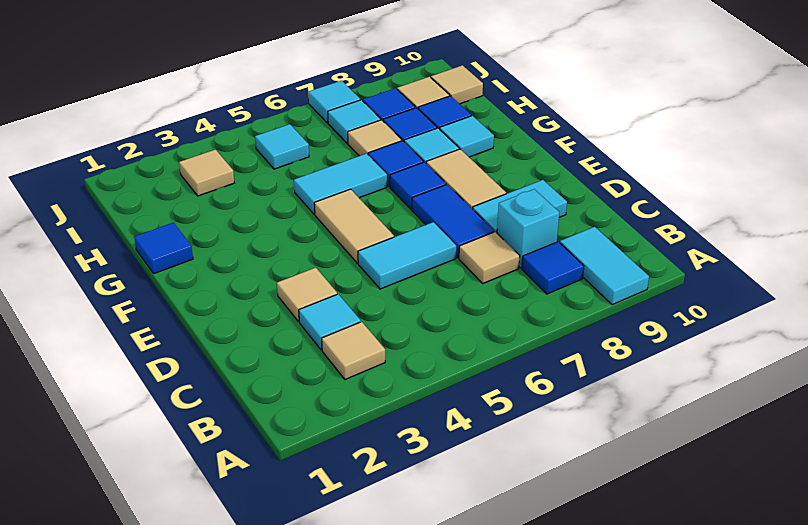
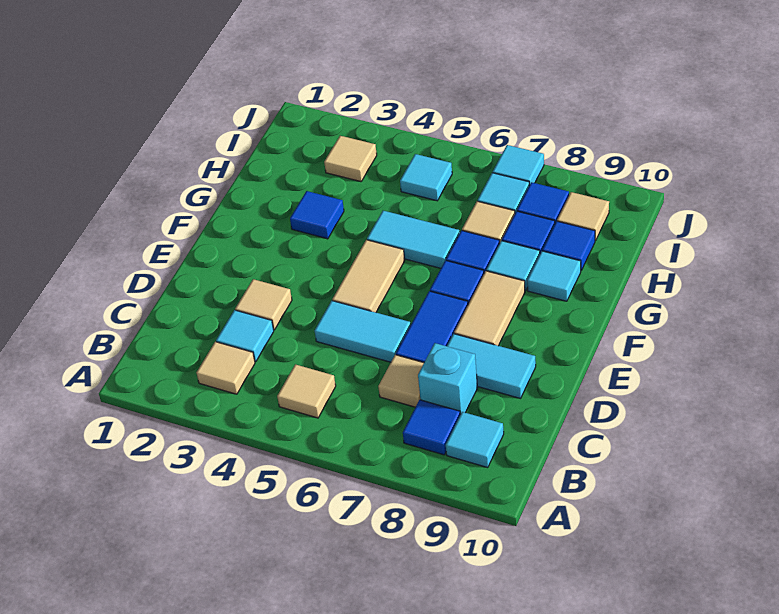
cyan tile A9:B9 level 1 -> cyan tile B9 level 1
blue tile G1 level 1 -> blue tile G3 level 1
tan tile I10 level 1 -> tan tile B5 level 1

